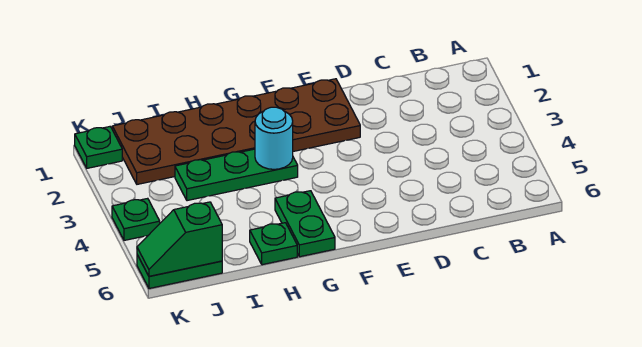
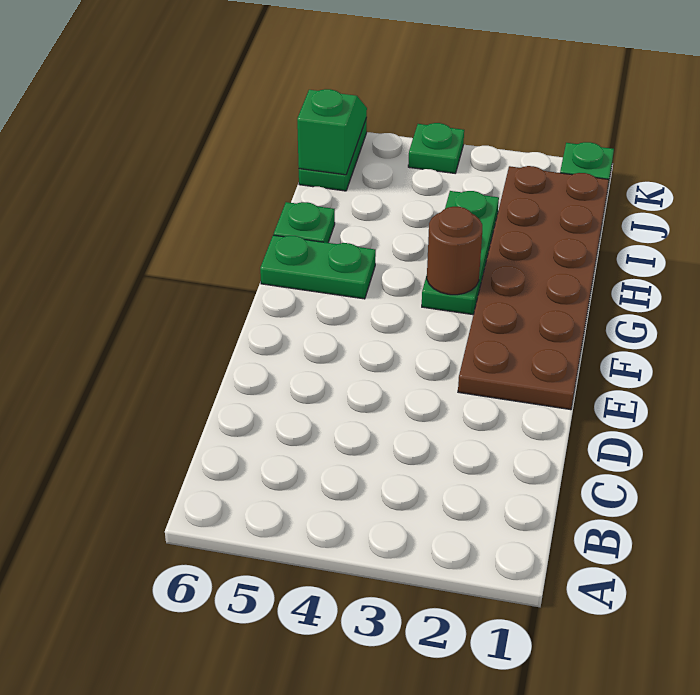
cyan round brick G3 level 2 -> brown round brick G3 level 2

